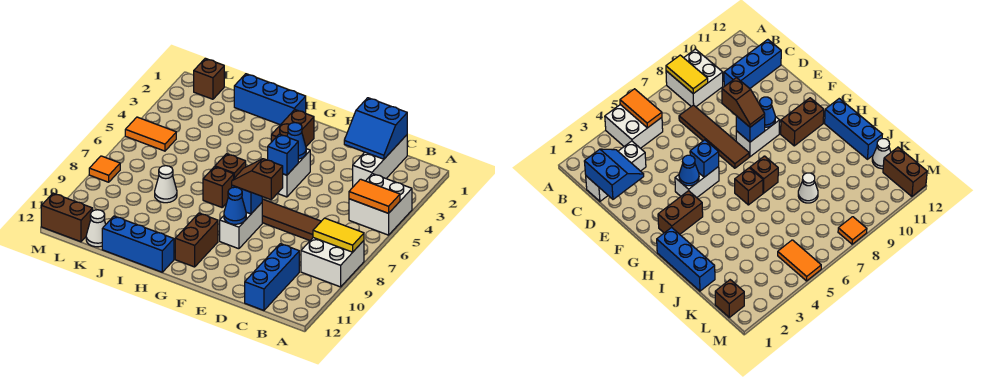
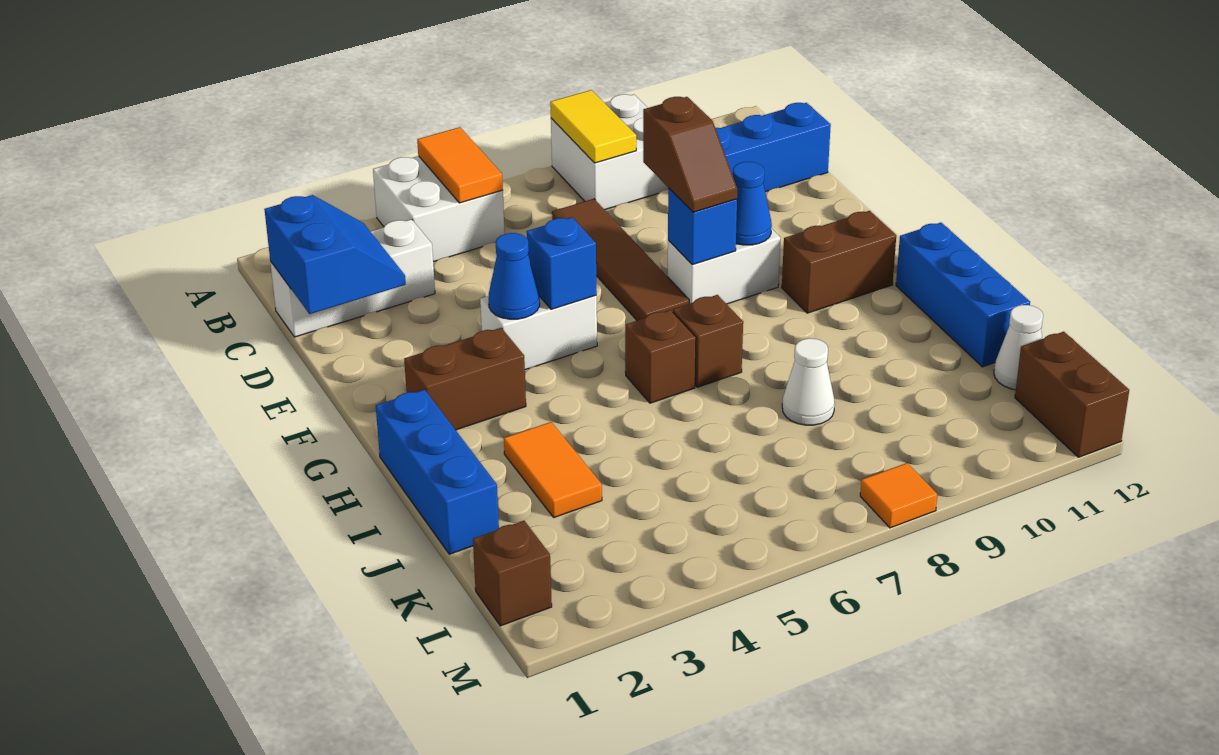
orange tile L5:M5 level 1 -> orange tile I3:J3 level 1

